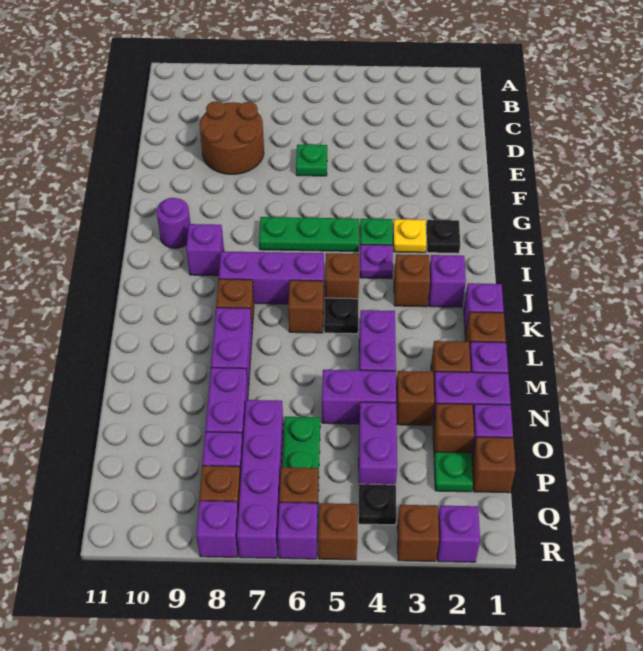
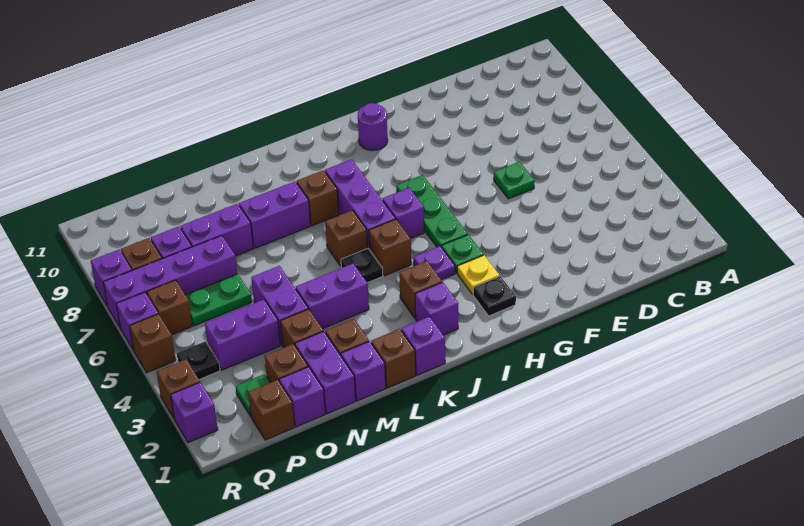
brown round brick D8:E9 level 1 -> none
purple brick I9 level 1 -> purple brick I6 level 1

